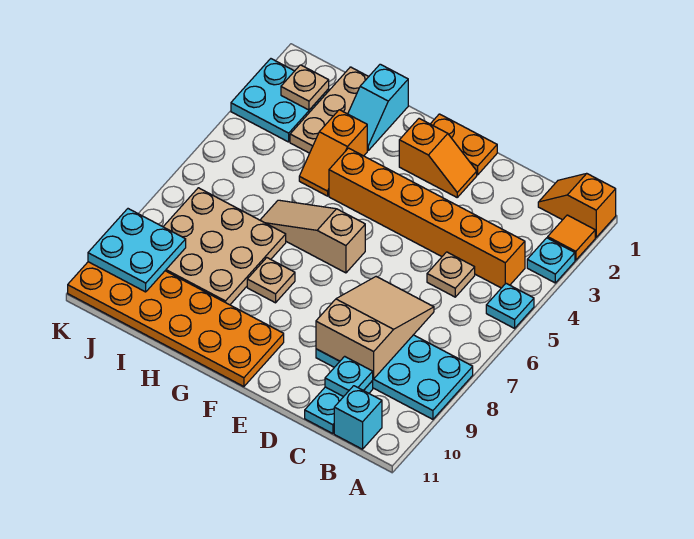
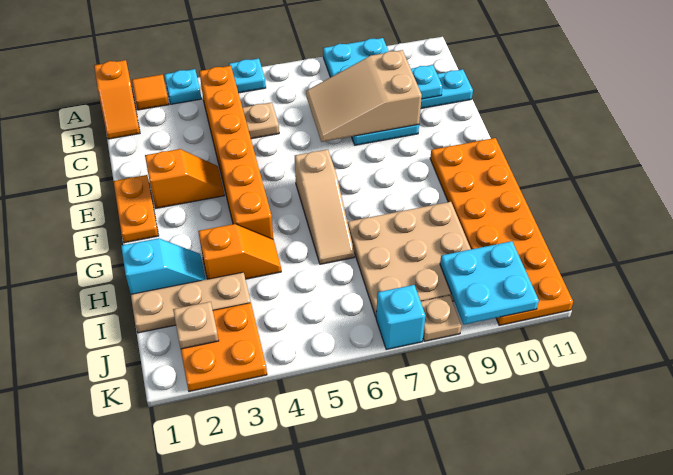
cyan brick B11 level 1 -> cyan brick K7 level 1
orange slope E2:F2 level 1 top F -> orange slope E2:E3 level 1 top 2
tan plate G8 level 1 -> tan plate K8 level 1
cyan plate J2:K3 level 1 -> orange plate J2:K3 level 1

